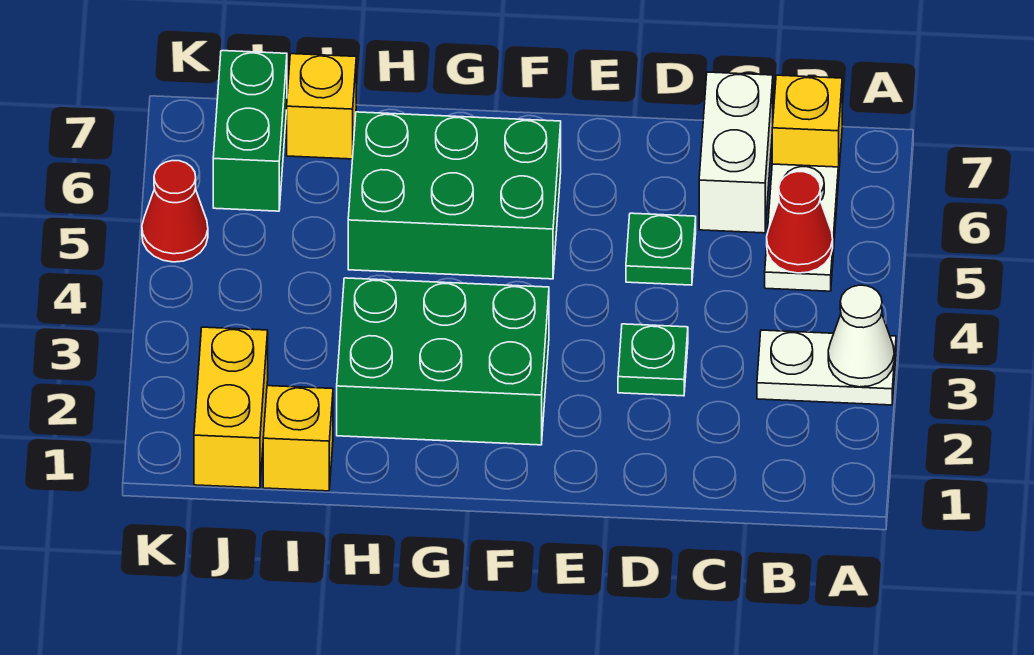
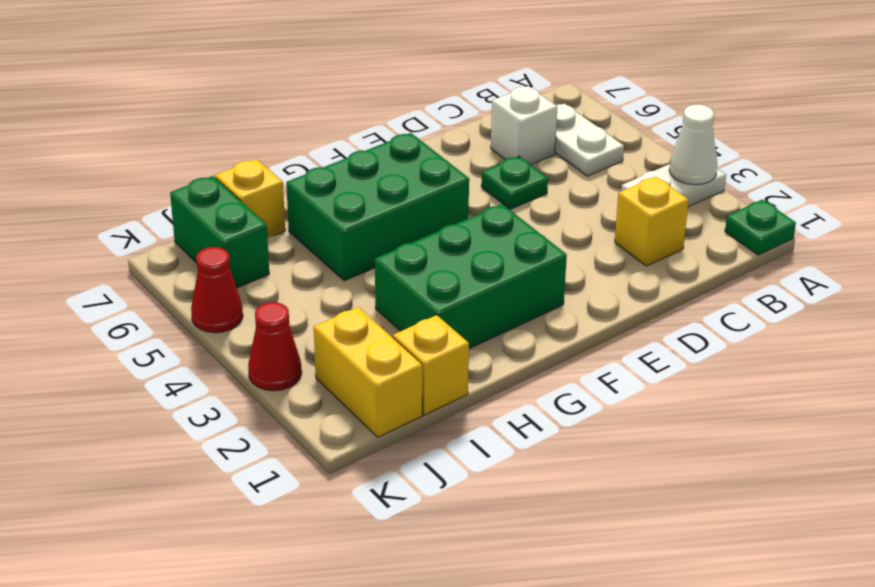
red cone B5 level 2 -> red cone K3 level 1
yellow brick B7 level 1 -> yellow brick C2 level 1
white brick C6:C7 level 1 -> white brick C6 level 1
green plate D3 level 1 -> green plate A1 level 1

